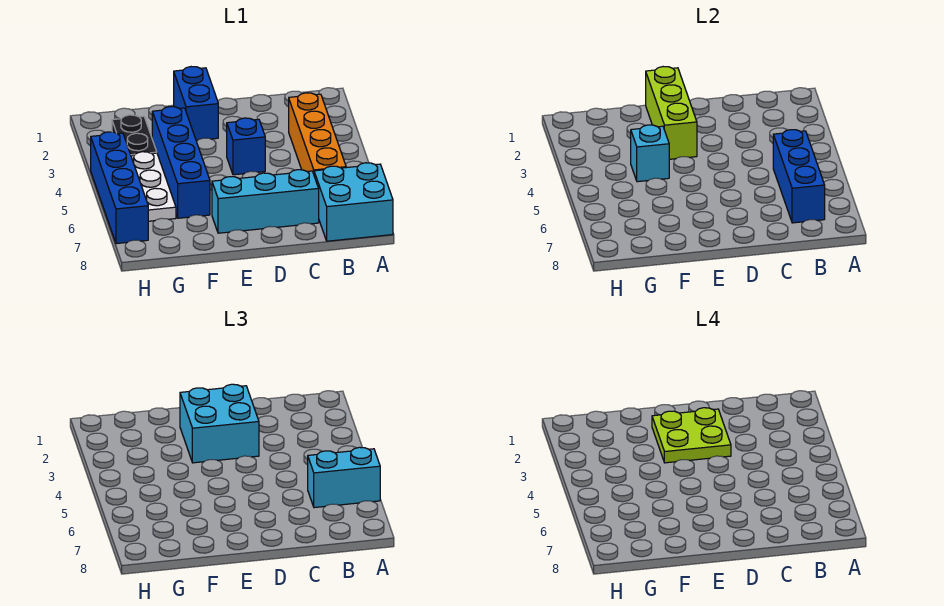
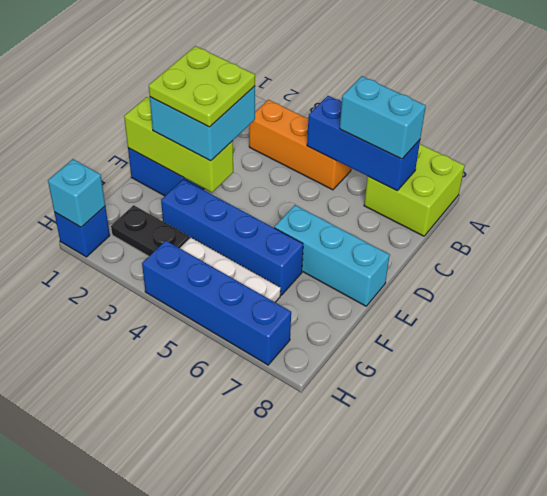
cyan brick A6:B6 level 3 -> cyan brick B6:B7 level 3
cyan brick A7:B8 level 1 -> lime brick A7:B8 level 1
orange brick B3:B6 level 1 -> orange brick B3:B5 level 1
cyan brick C7:E7 level 1 -> cyan brick E6:E8 level 1
blue brick D4 level 1 -> blue brick H1 level 1
cyan brick F4 level 2 -> cyan brick H1 level 2

